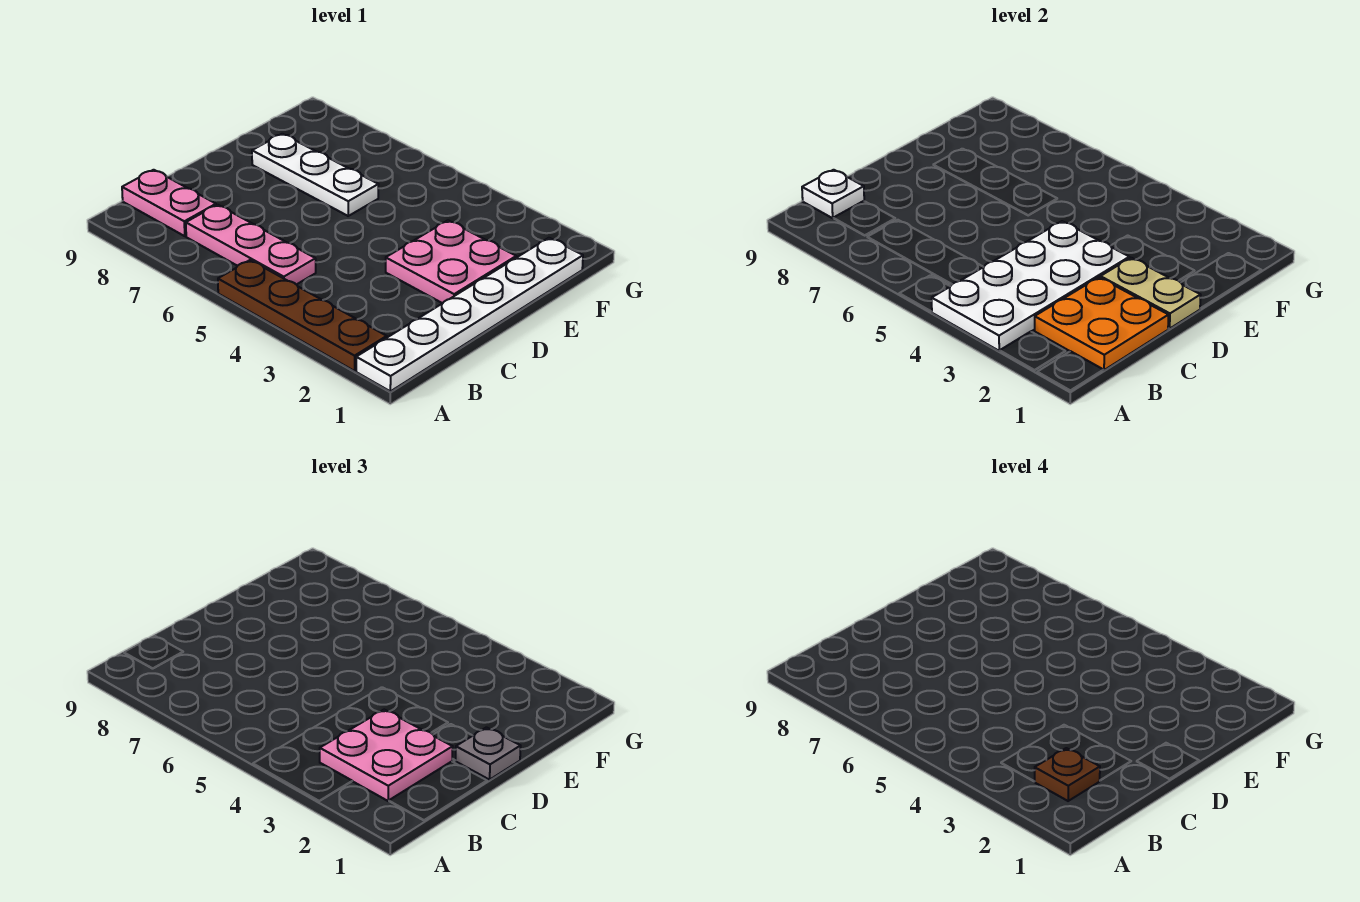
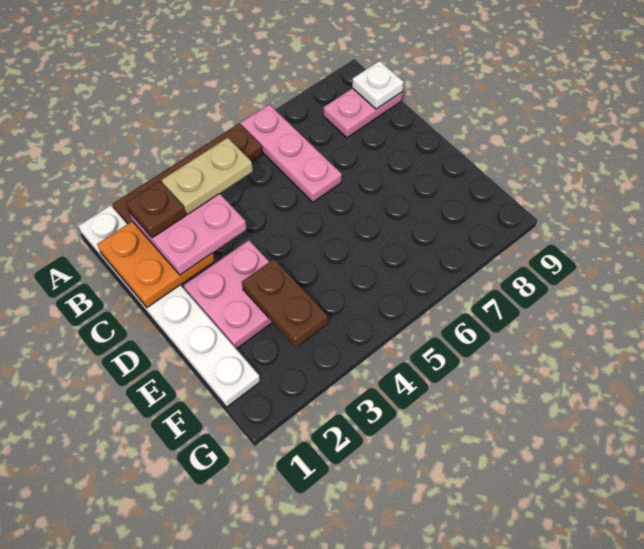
white plate A3:D4 level 2 -> none
pink plate B5:B7 level 1 -> pink plate A6:C6 level 1
tan plate D1:D2 level 2 -> tan plate B3:B4 level 4
grey plate D1 level 3 -> none
none -> brown plate E3:F3 level 2
white plate E6:E8 level 1 -> none

